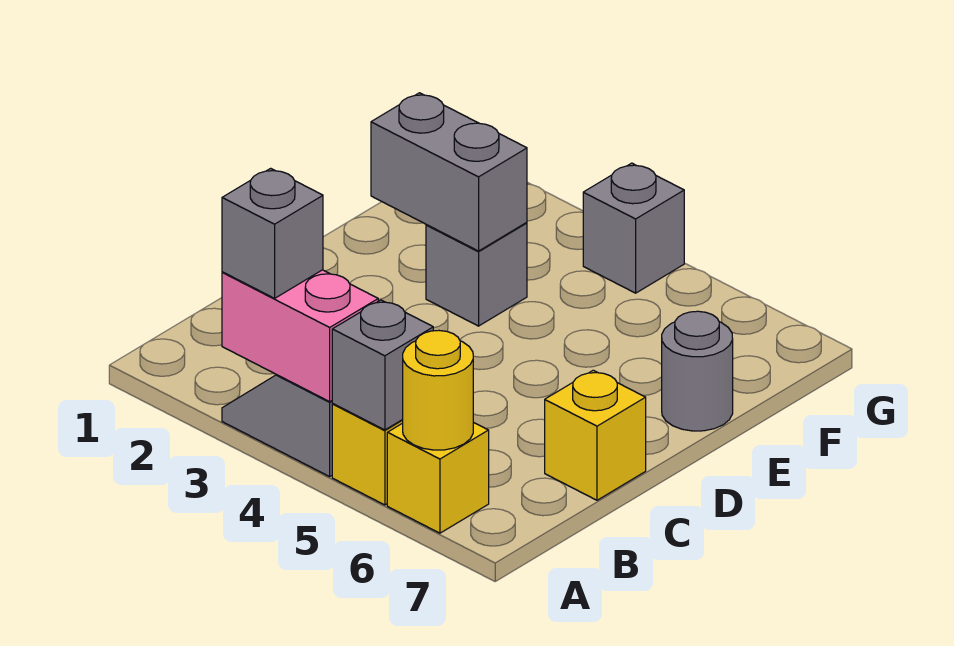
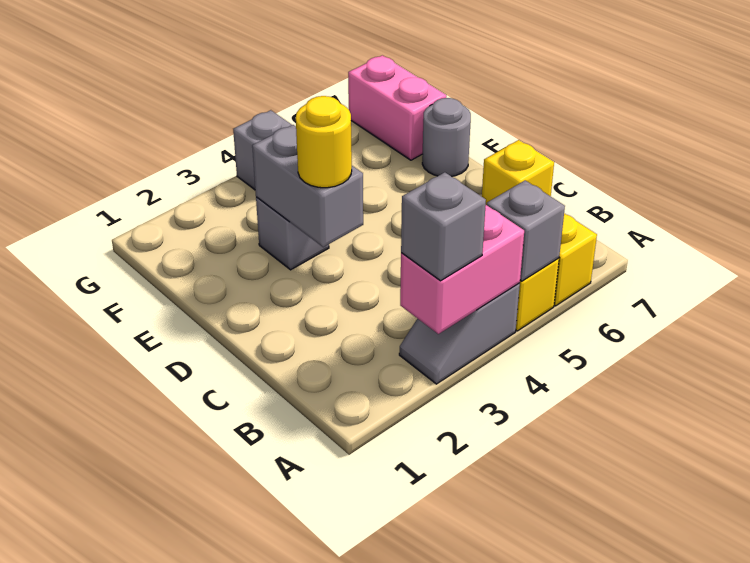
yellow round brick A6 level 2 -> yellow round brick D3 level 3
grey brick E2:E3 level 2 -> grey brick D3:E3 level 2
none -> pink brick F7:G7 level 1

